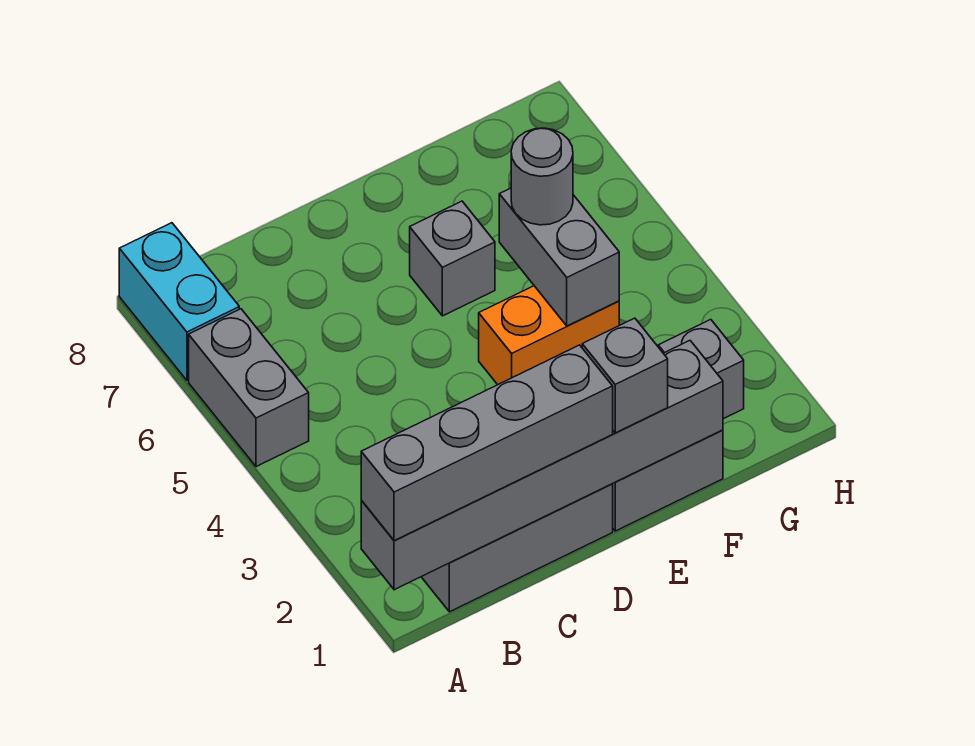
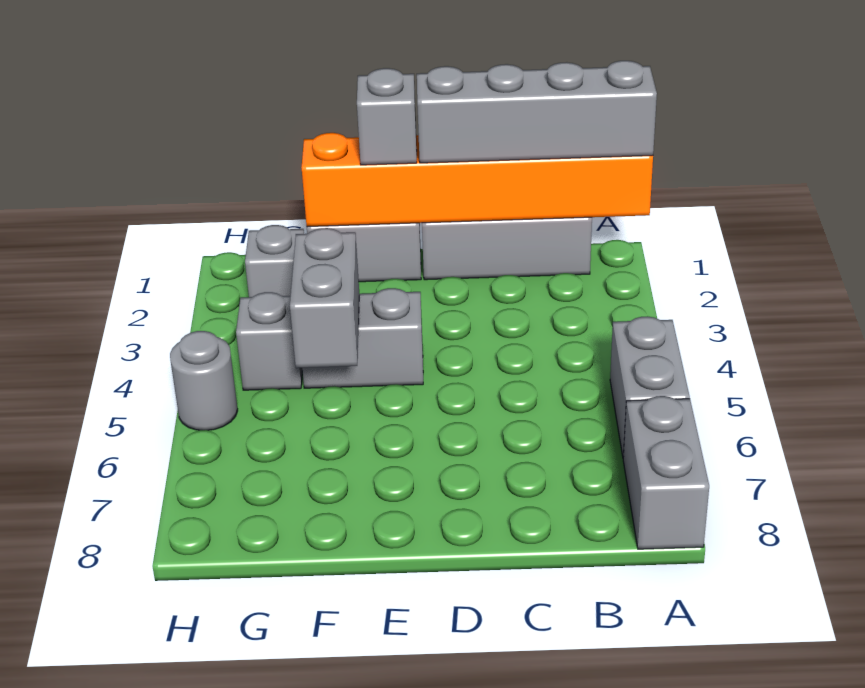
grey brick A1:F1 level 2 -> orange brick A1:F1 level 2
cyan brick A7:A8 level 1 -> grey brick A7:A8 level 1
orange brick E4:F4 level 1 -> grey brick E4:F4 level 1
grey brick E6 level 1 -> grey brick G4 level 1
grey round brick F5 level 3 -> grey round brick H5 level 1

